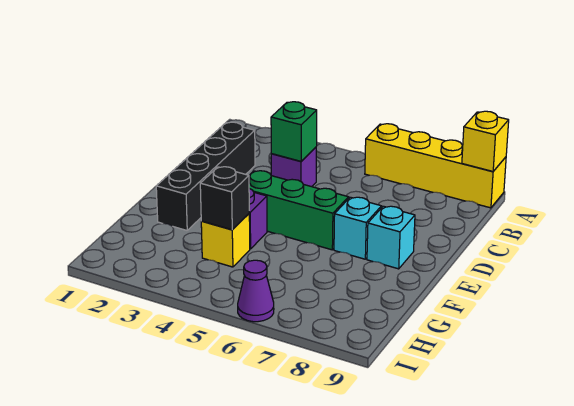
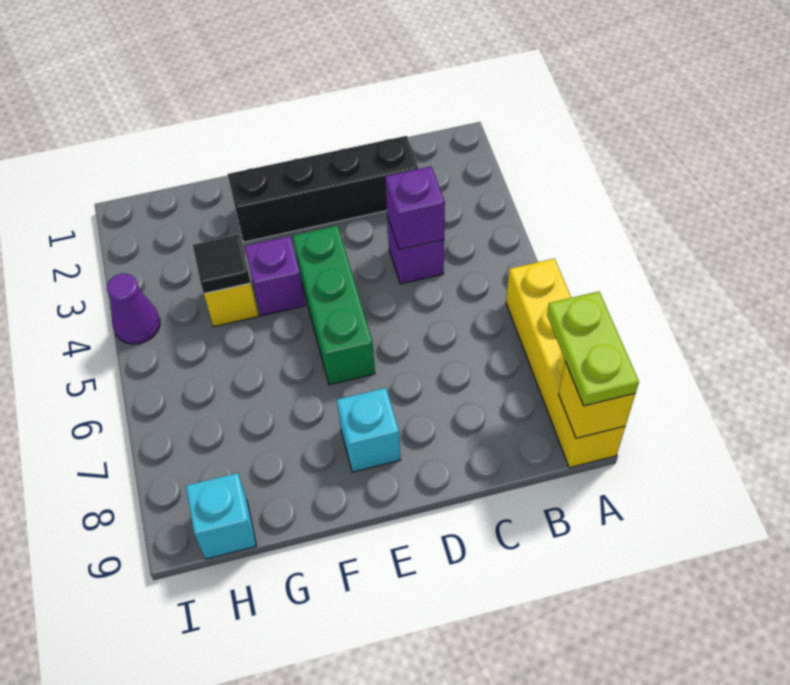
none -> lime plate A8:A9 level 3
green brick C4 level 2 -> purple brick C4 level 2
cyan brick E7 level 1 -> cyan brick H9 level 1
black brick G4 level 2 -> black tile G4 level 2
purple cone I6 level 1 -> purple cone I4 level 1

